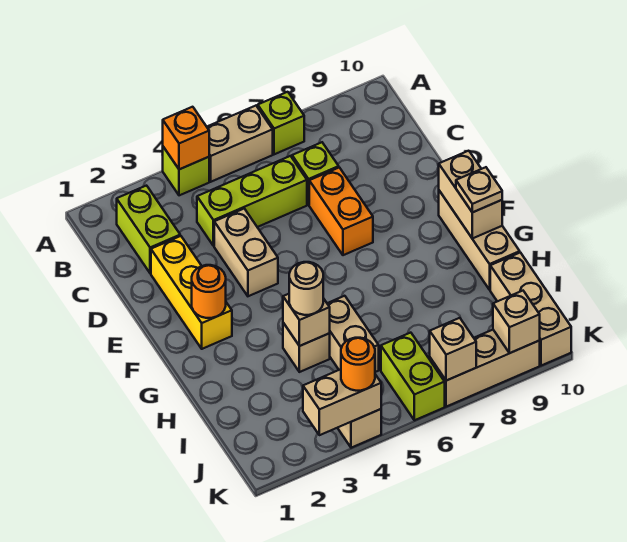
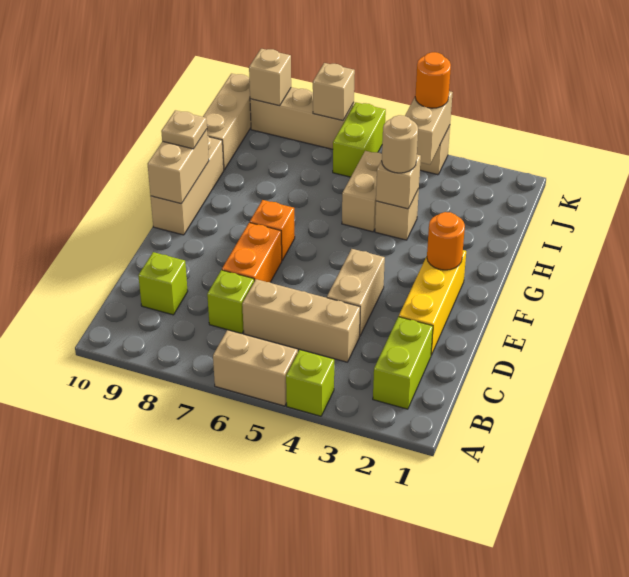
orange brick A4 level 2 -> orange brick F7 level 1
lime brick A7 level 1 -> lime brick C9 level 1
lime brick C4:C6 level 1 -> tan brick C4:C6 level 1
tan brick K3:K4 level 2 -> tan brick J4:K4 level 2

